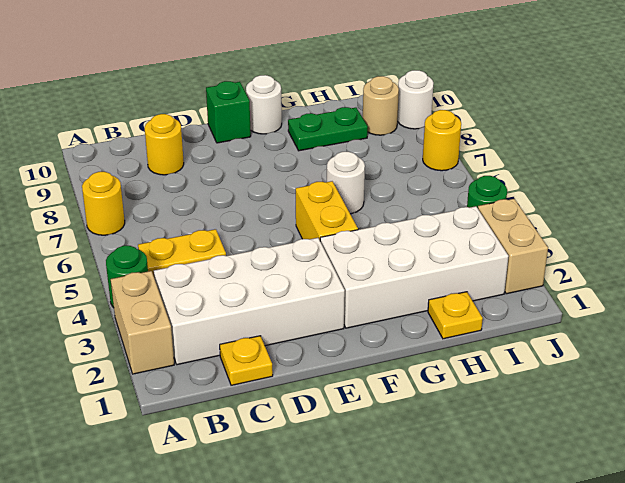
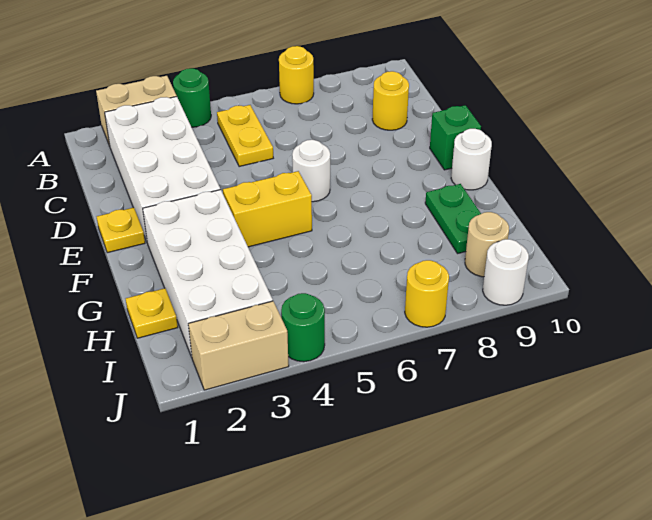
yellow plate C1 level 1 -> yellow plate E1 level 1
white round brick G6 level 1 -> white round brick E6 level 1

